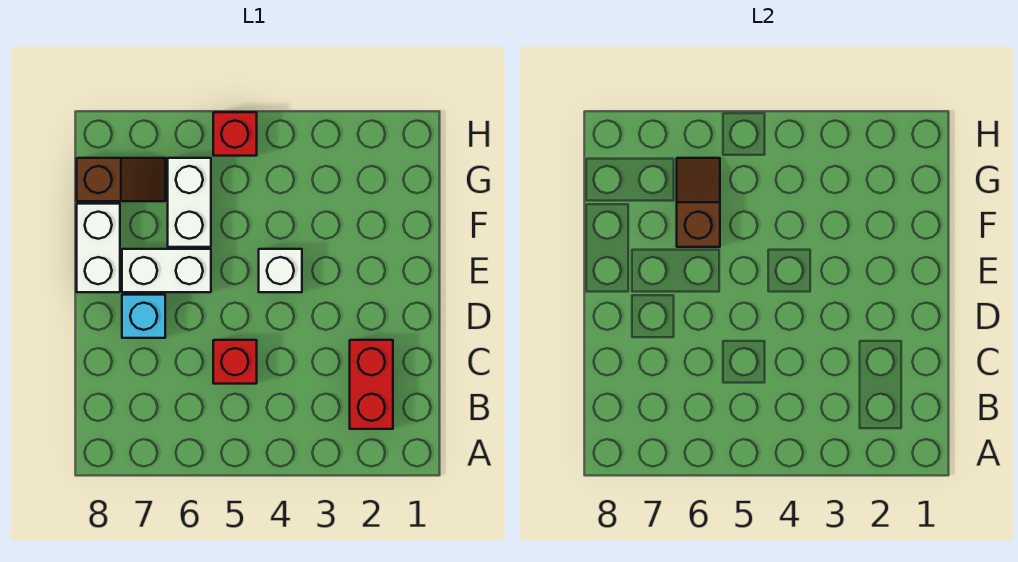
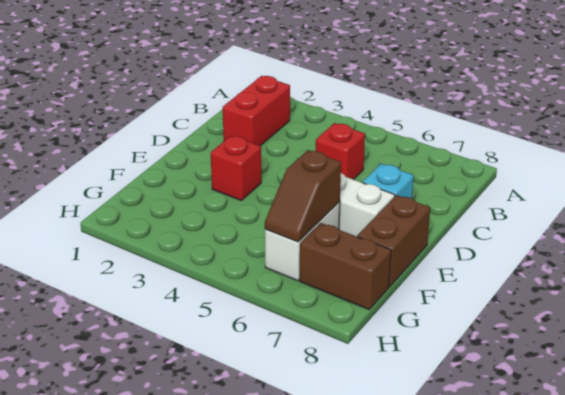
white brick E4 level 1 -> none
white brick E8:F8 level 1 -> brown brick E8:F8 level 1
brown slope G7:G8 level 1 top 8 -> brown brick G7:G8 level 1
red brick H5 level 1 -> red brick E3 level 1

